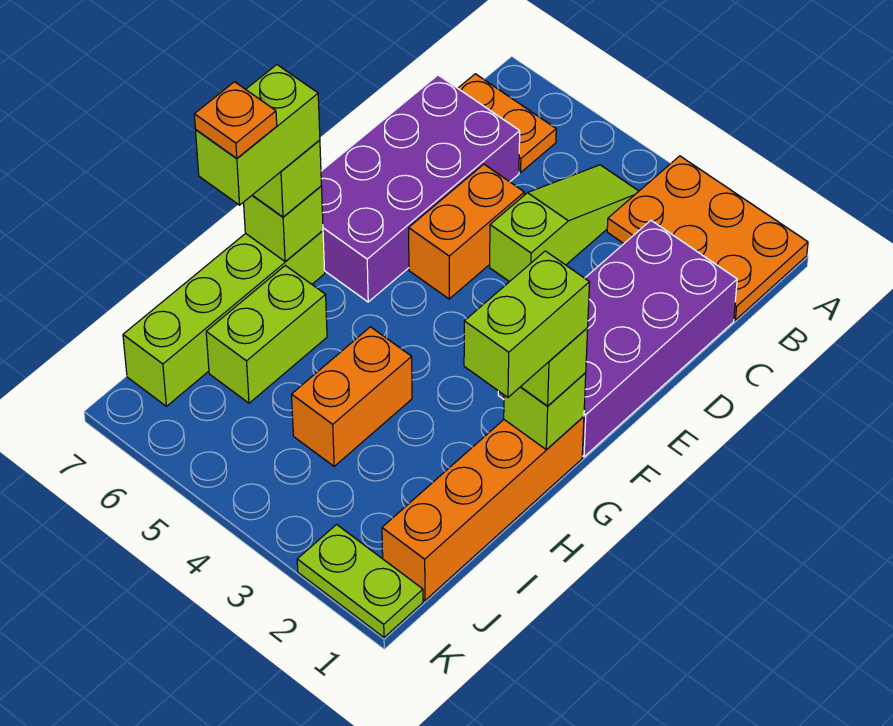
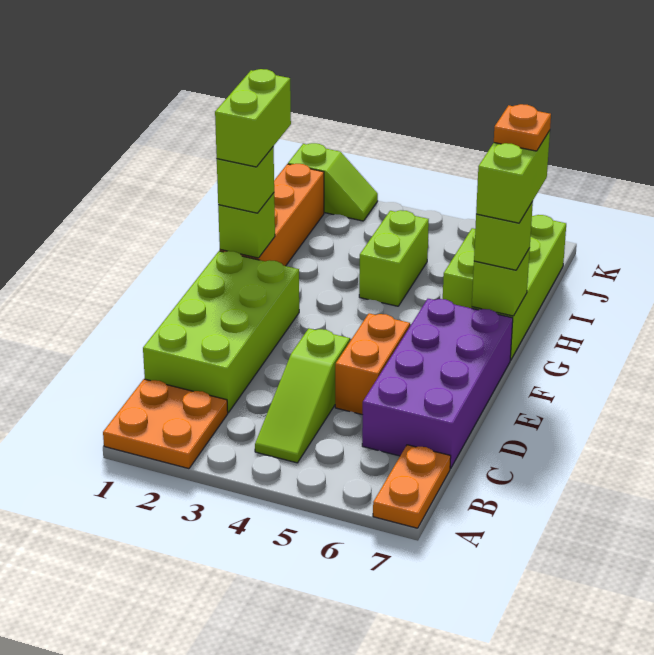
orange plate A1:B3 level 1 -> orange plate A1:B2 level 1
orange plate B6:B7 level 1 -> orange plate A7:B7 level 1
purple brick C1:F2 level 1 -> lime brick C1:F2 level 1
orange brick H4:I4 level 1 -> lime brick H4:I4 level 1
lime plate K1:K2 level 1 -> lime slope K1:K2 level 1 top 1

